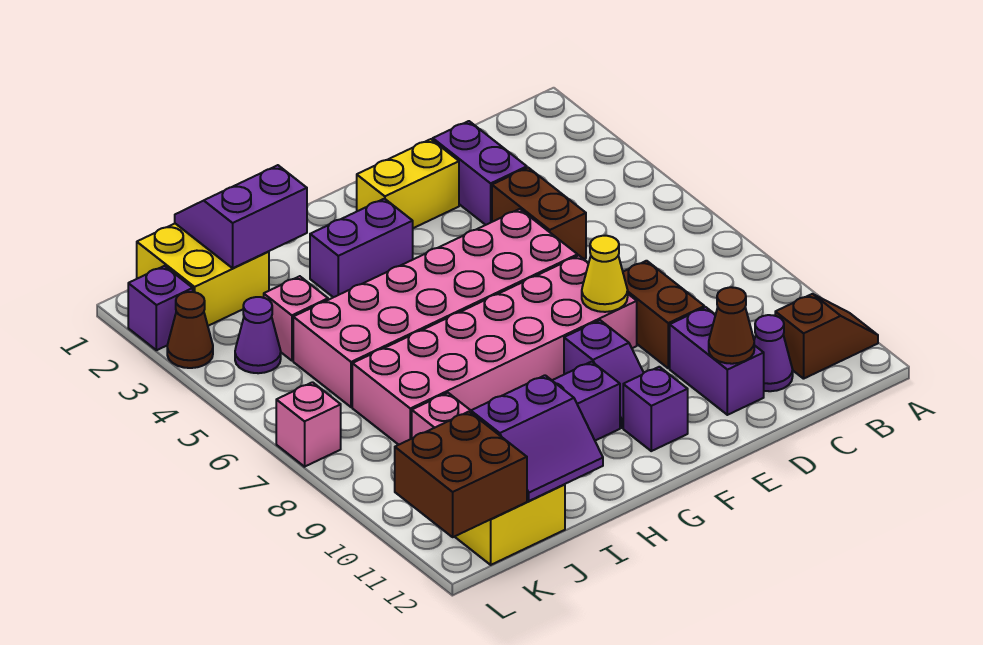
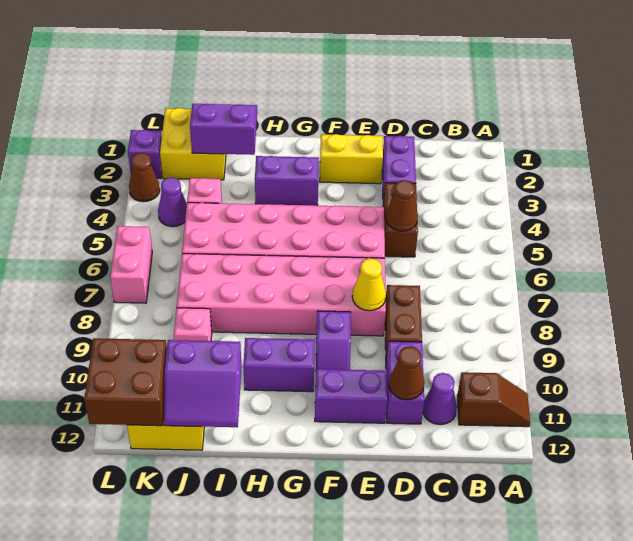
none -> brown cone D5 level 2
purple brick F11 level 1 -> purple brick E11:F11 level 1
pink brick L7 level 1 -> pink brick L6:L7 level 1

